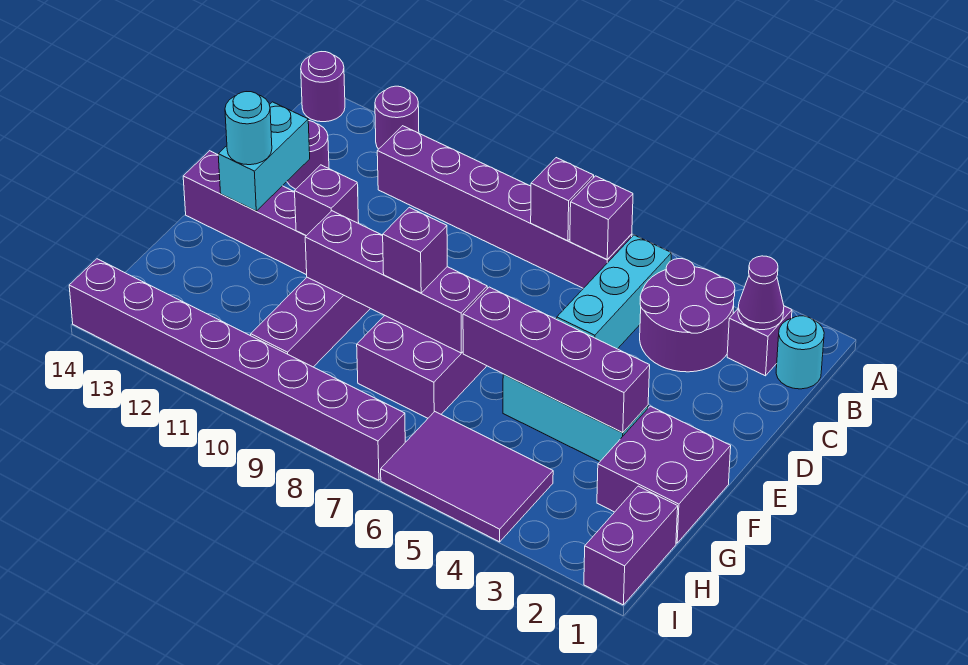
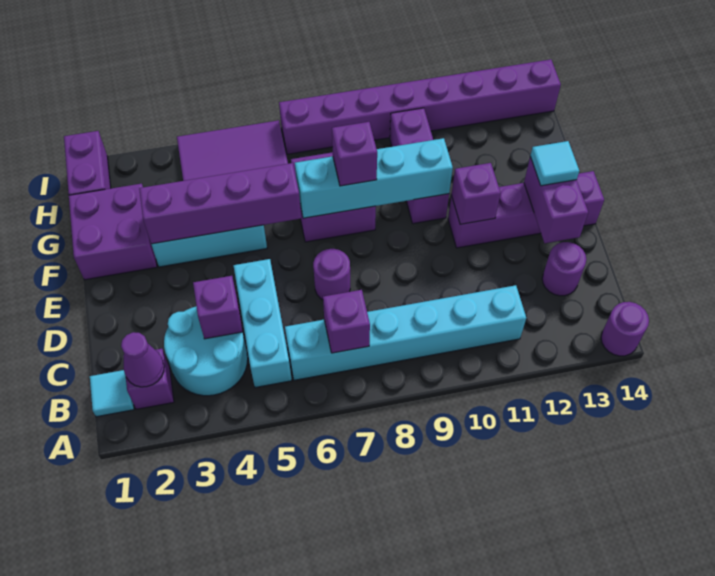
purple round brick A12 level 1 -> purple round brick D7 level 1
cyan round brick B1 level 1 -> cyan tile B1 level 1
purple round brick B3:C4 level 1 -> cyan round brick B3:C4 level 1
purple brick B6:B11 level 1 -> cyan brick B6:B11 level 1
purple brick B6 level 2 -> purple brick C4 level 2
cyan brick D13:E13 level 2 -> purple brick D13:E13 level 2
cyan round brick E13 level 3 -> cyan tile E13 level 3
purple brick F7:F10 level 2 -> cyan brick F7:F10 level 2

